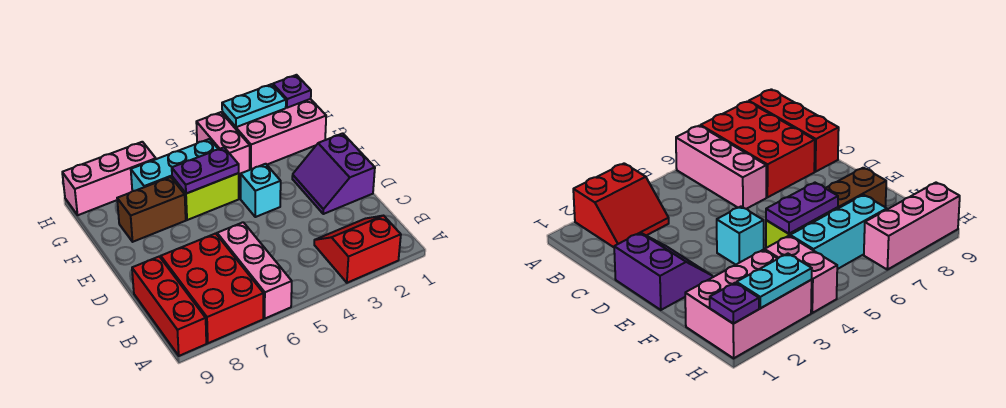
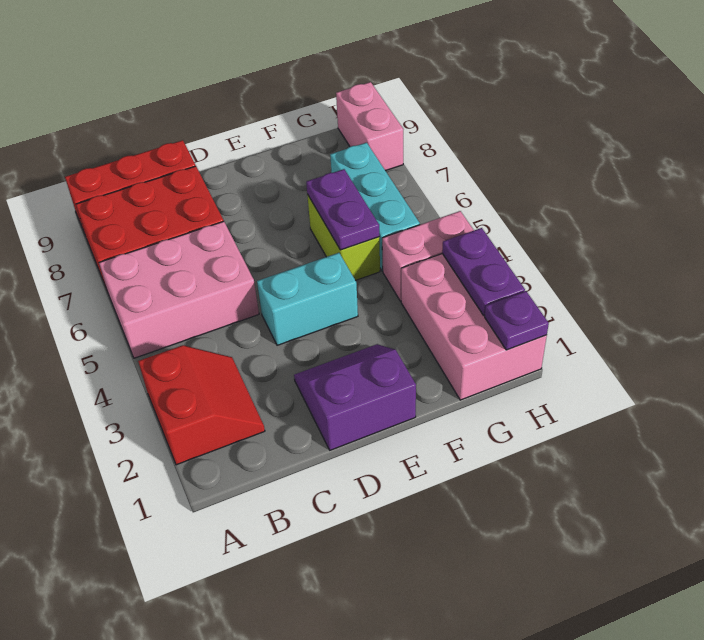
pink brick A6:C6 level 1 -> pink brick A5:C6 level 1
cyan brick E4 level 1 -> cyan brick D4:E4 level 1
brown brick F7:F8 level 1 -> none
cyan plate H2:H3 level 2 -> purple plate H2:H3 level 2
pink brick H7:H9 level 1 -> pink brick H8:H9 level 1

